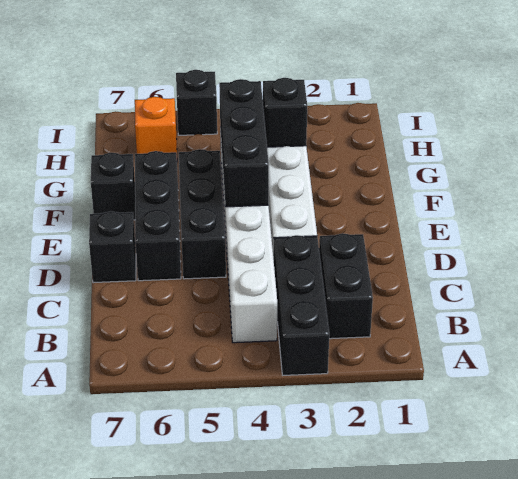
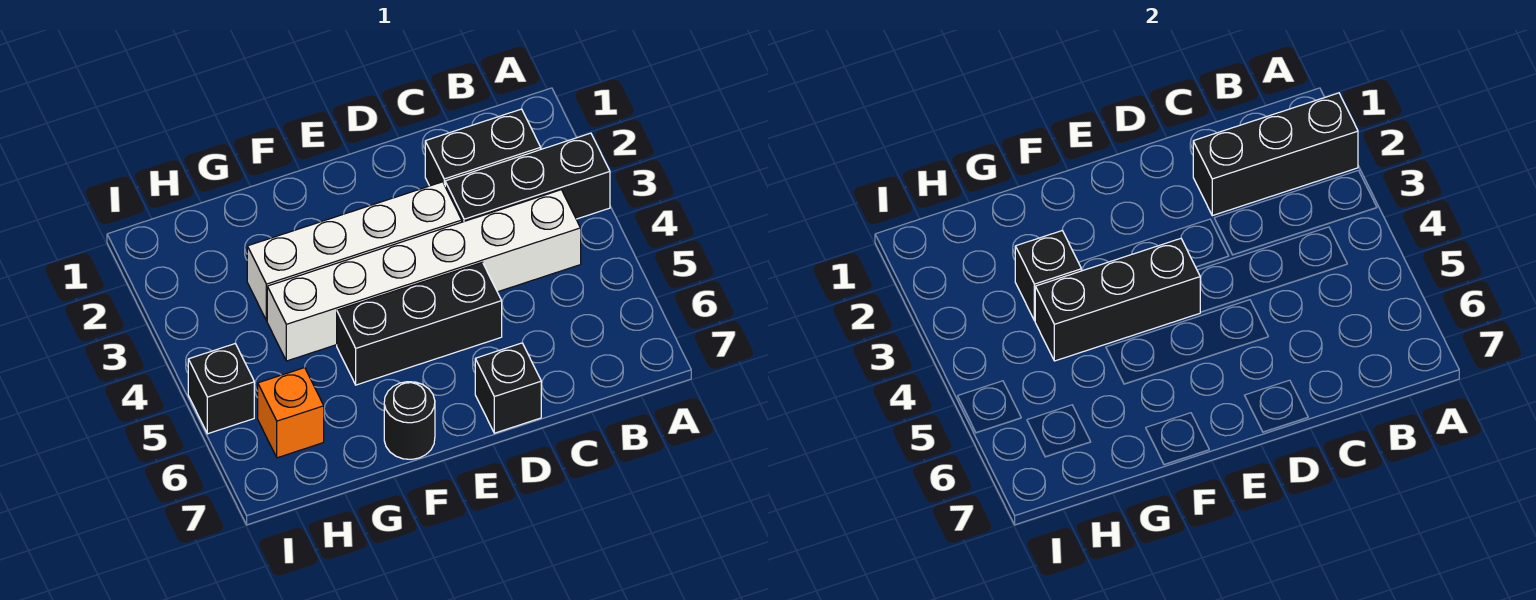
black brick D6:F6 level 1 -> black brick A2:C2 level 2
black brick F7 level 1 -> black round brick F7 level 1

